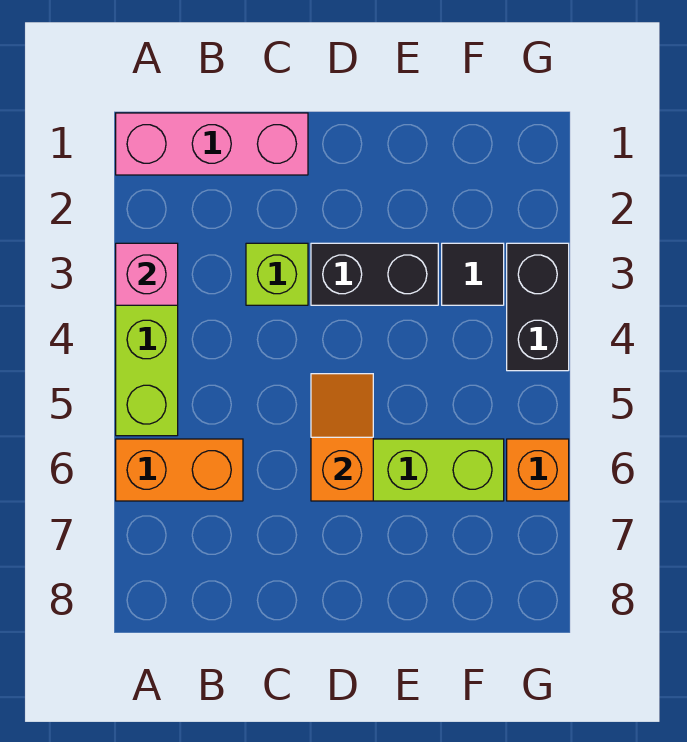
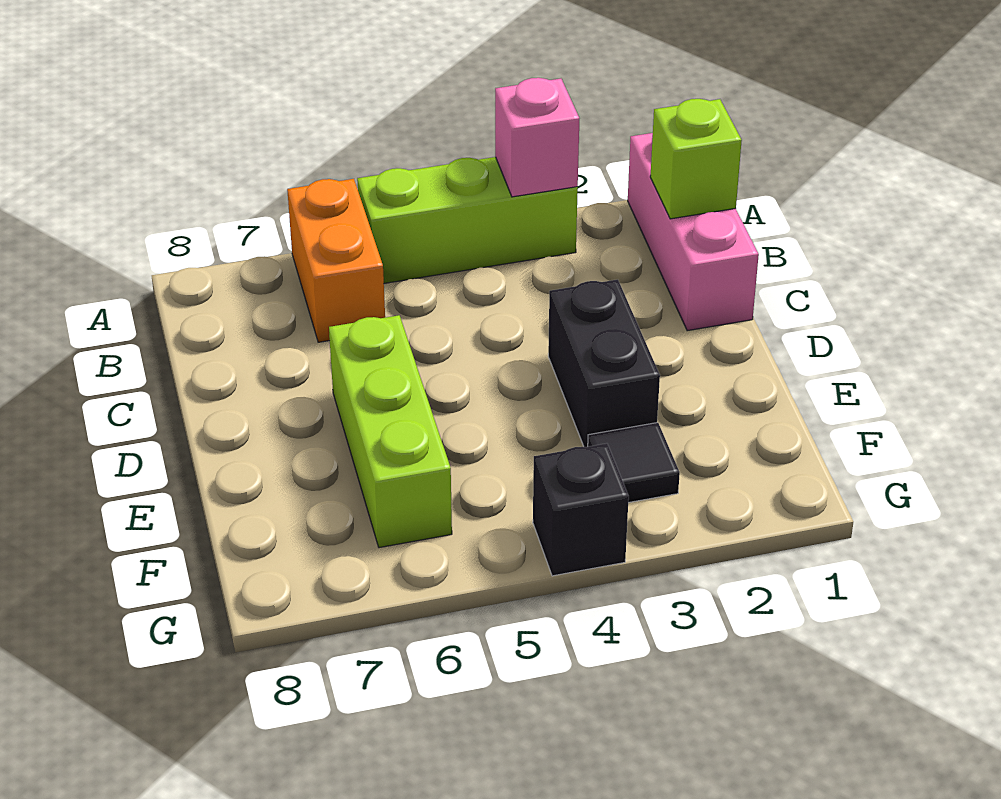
lime brick C3 level 1 -> lime brick B1 level 2
orange slope D5:D6 level 2 top 6 -> none
black brick G3:G4 level 1 -> black brick G4 level 1
orange brick G6 level 1 -> none

